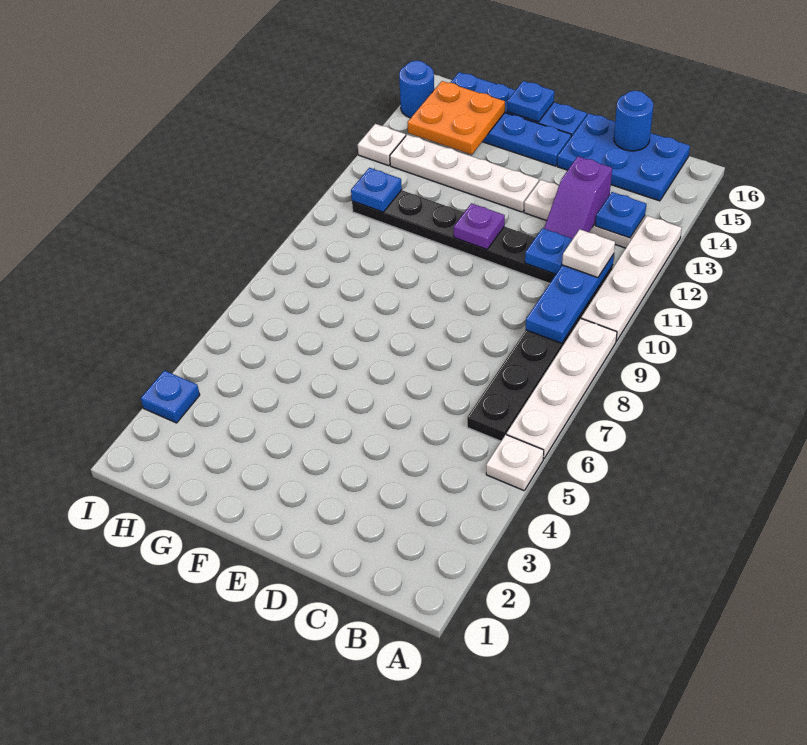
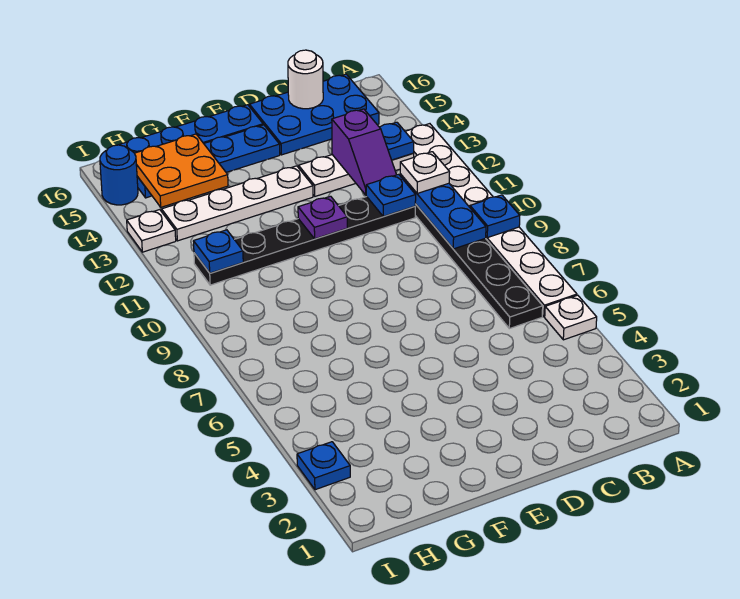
blue round brick C16 level 2 -> white round brick C16 level 2
blue plate F16 level 2 -> blue plate A9 level 2

